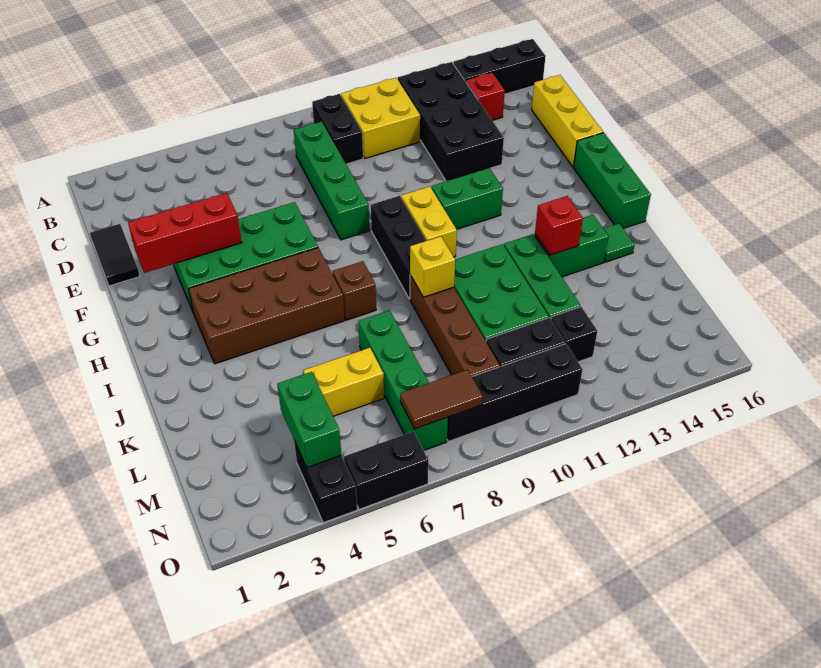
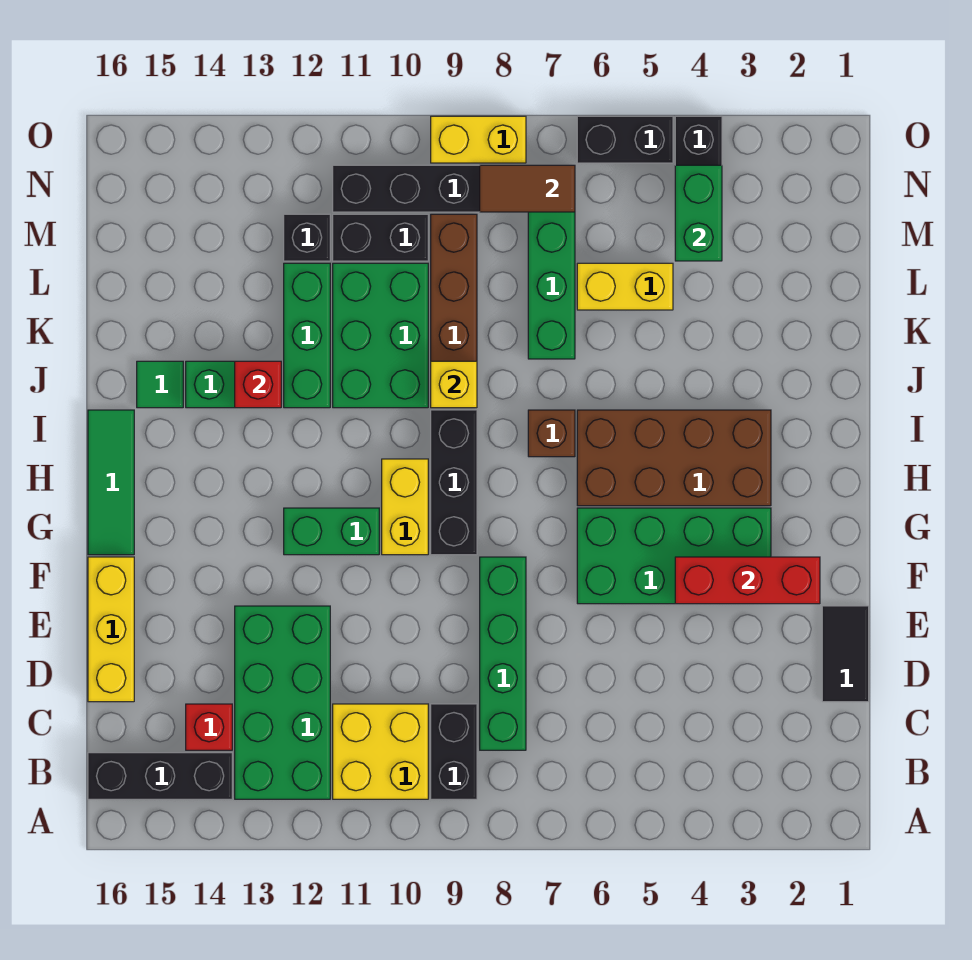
black brick B12:E13 level 1 -> green brick B12:E13 level 1
green brick G16:I16 level 1 -> green tile G16:I16 level 1
none -> yellow brick O8:O9 level 1

